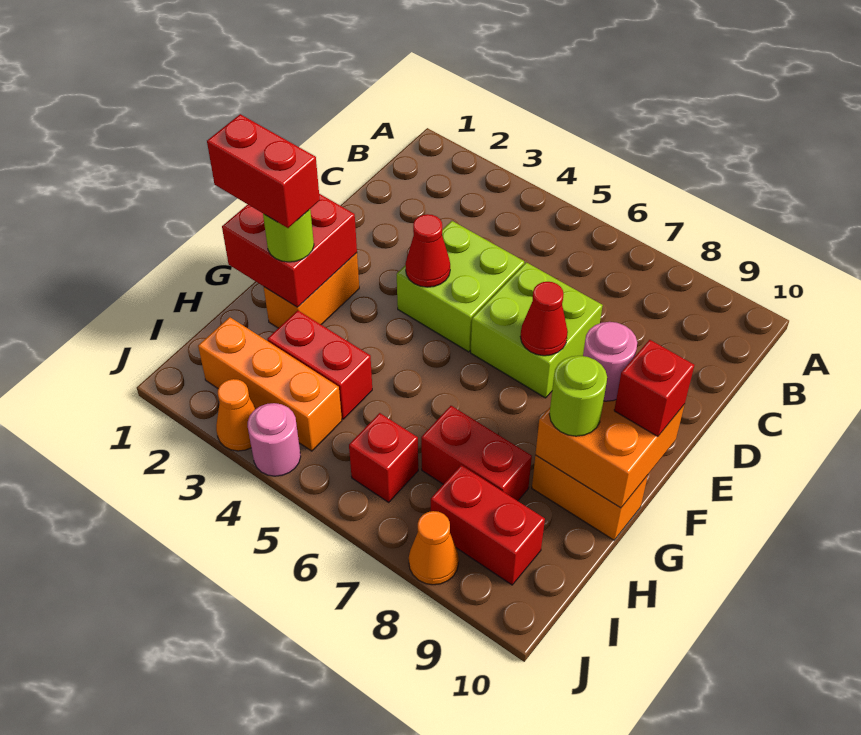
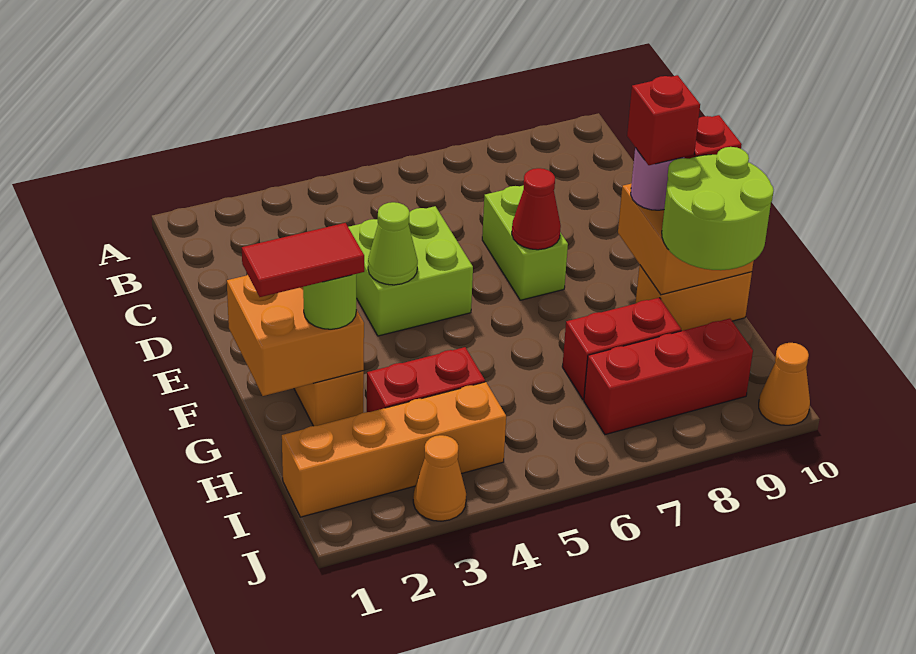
lime brick D6:E7 level 1 -> lime brick D7:E7 level 1
red cone E4 level 2 -> lime cone E4 level 2
red brick F1:G2 level 2 -> orange brick F1:G2 level 2
red brick G1:G2 level 4 -> red tile G1:G2 level 4
lime round brick G9 level 3 -> lime round brick G9:H10 level 3
orange brick I2:I4 level 1 -> orange brick I1:I4 level 1
red brick I6 level 1 -> red brick F9 level 4
red brick I8:I9 level 1 -> red brick I7:I9 level 1
pink round brick J4 level 1 -> none
orange cone J8 level 1 -> orange cone J10 level 1

